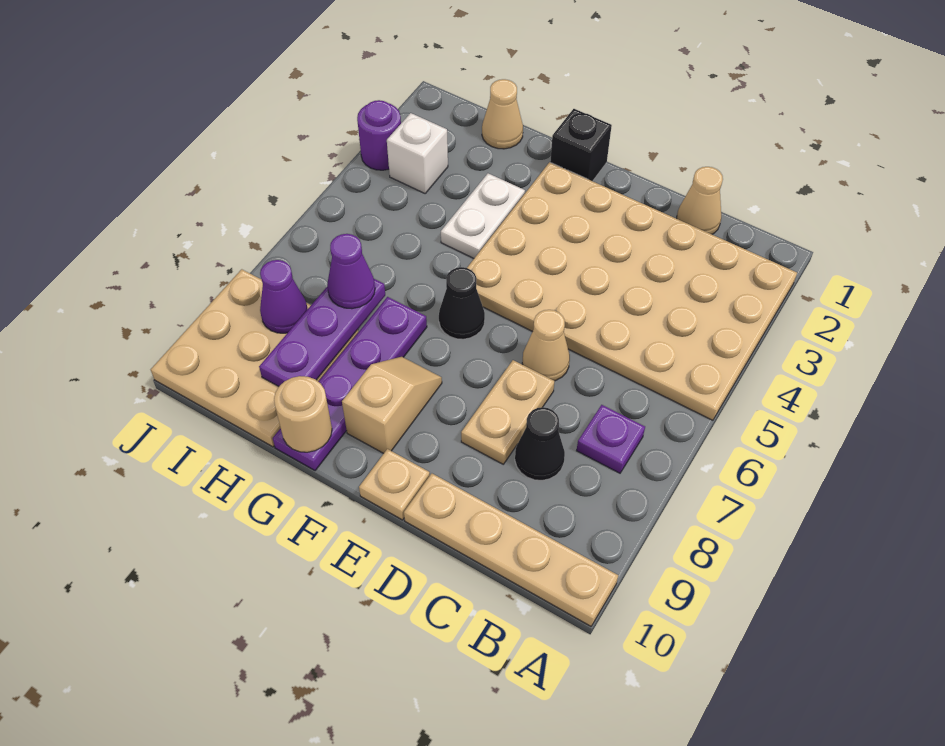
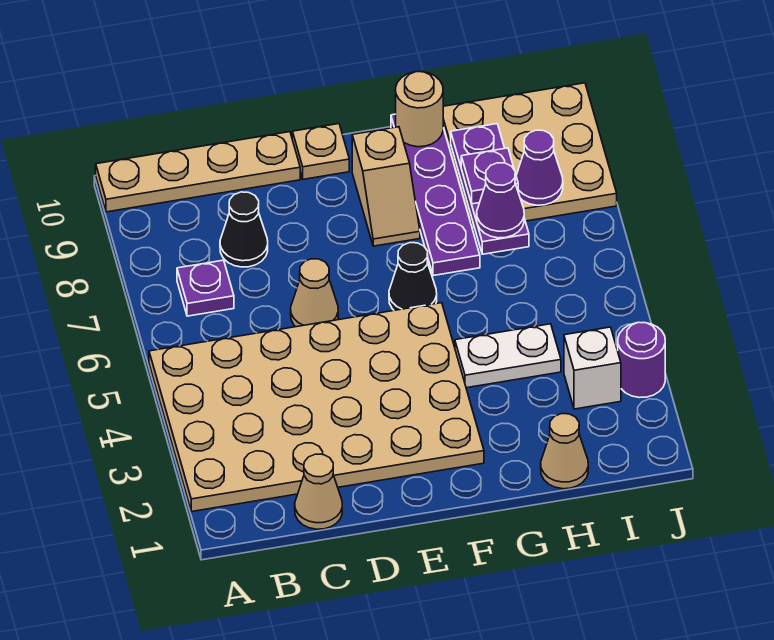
tan plate D7:D8 level 1 -> none
black brick F1 level 1 -> none
white plate G3:G4 level 1 -> white plate G4:H4 level 1
none -> purple plate H8 level 3

